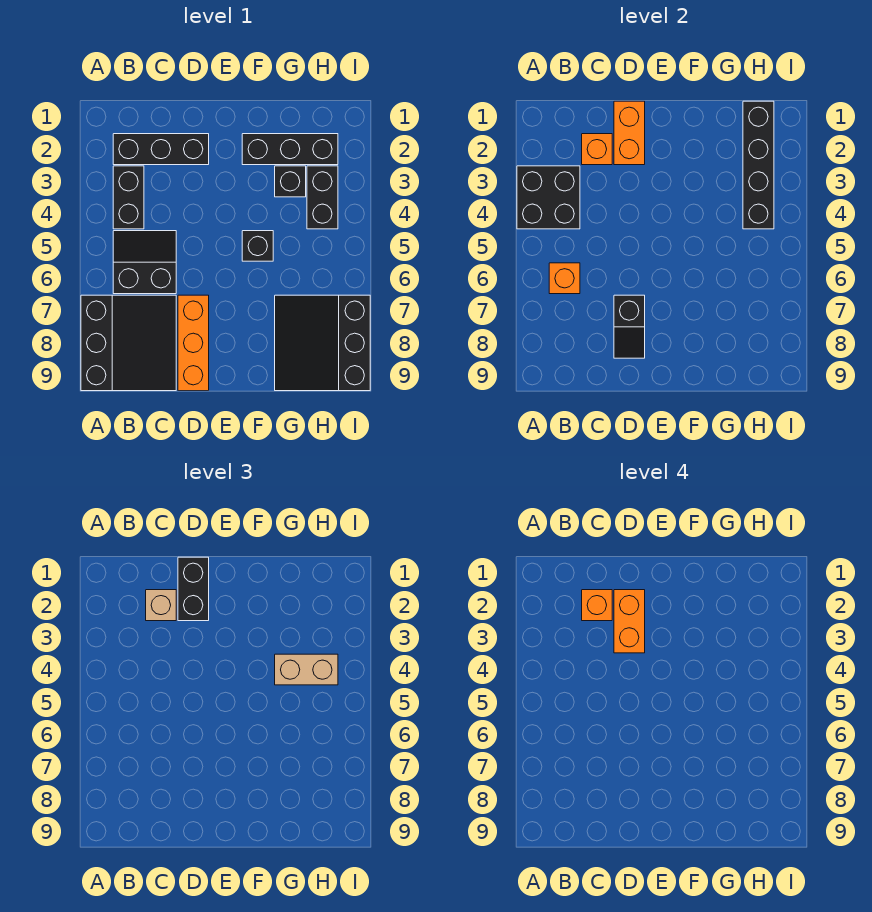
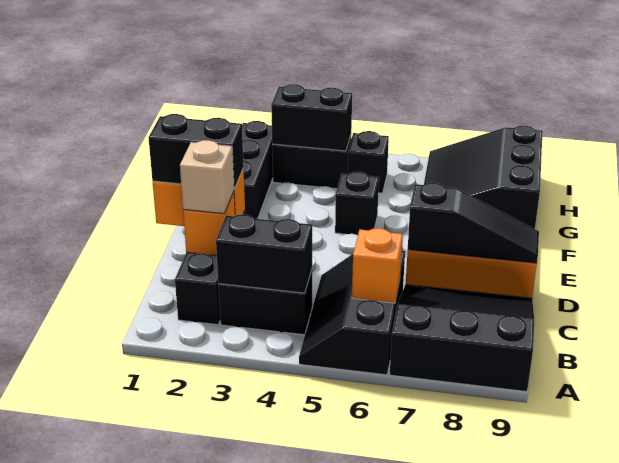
black brick A3:B4 level 2 -> black brick B3:B4 level 2
black slope B5:C6 level 1 top 6 -> black slope A5:C6 level 1 top 6
orange brick C2 level 4 -> none
orange brick D2:D3 level 4 -> none
black slope D7:D8 level 2 top 7 -> black slope D7:D9 level 2 top 7
black brick G3 level 1 -> black brick H5 level 1
tan brick G4:H4 level 3 -> none
black slope G7:I9 level 1 top I -> black slope G7:I9 level 1 top 9
black brick H1:H4 level 2 -> black brick H3:H4 level 2

